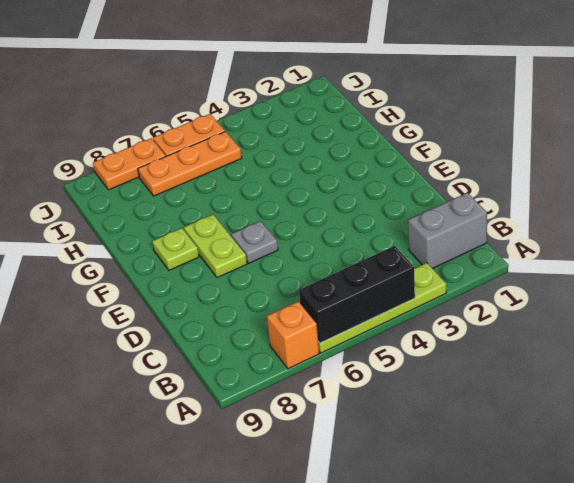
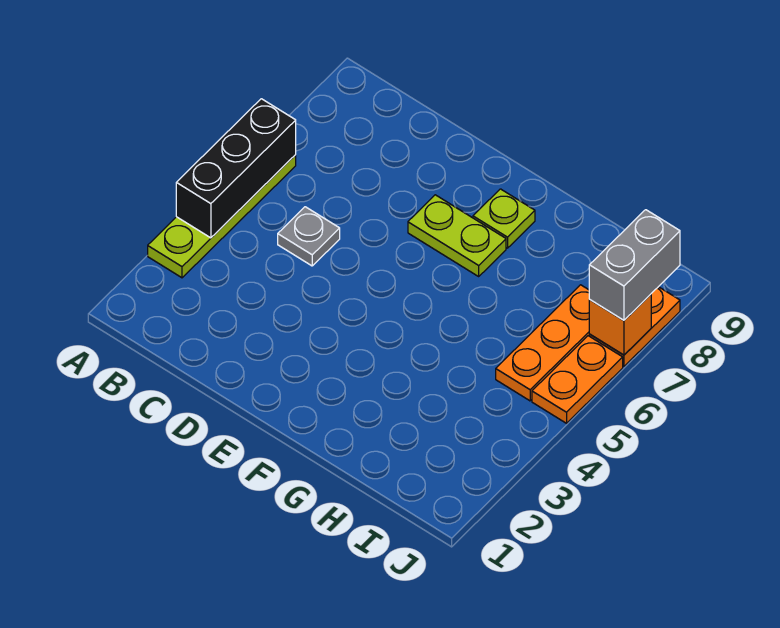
orange brick A7 level 1 -> orange brick J7 level 2
grey brick B1:B2 level 1 -> grey brick J7:J8 level 3
grey plate E6 level 1 -> grey plate C5 level 1

